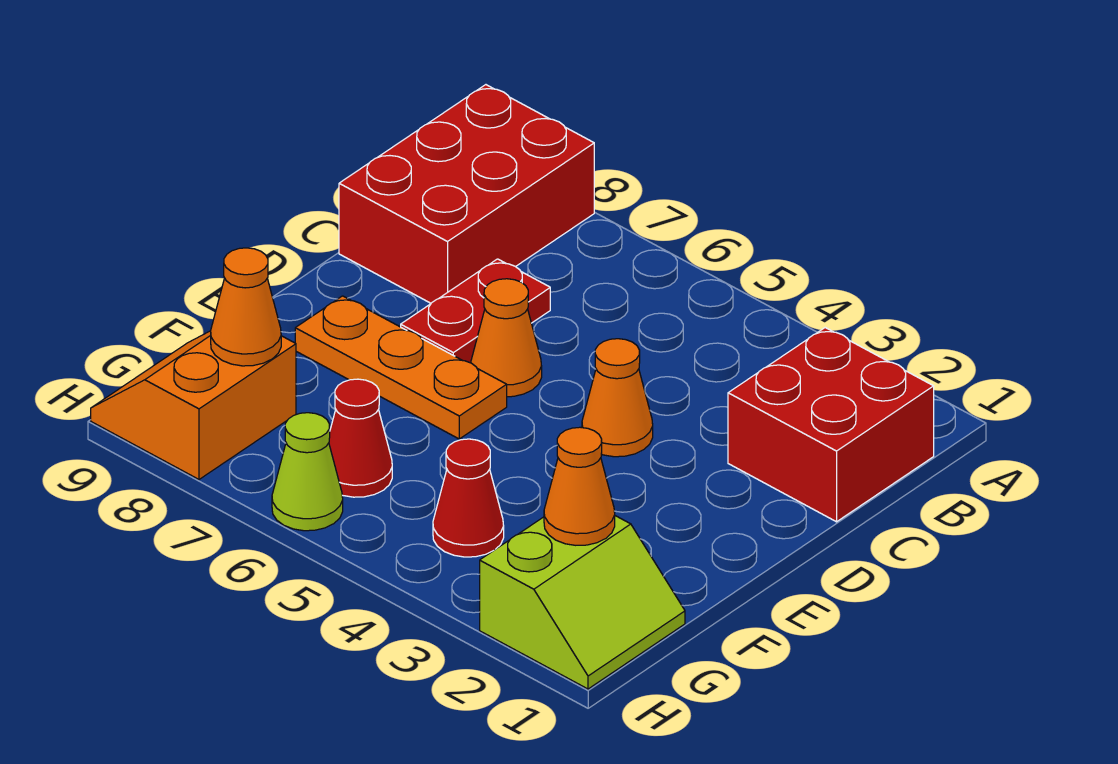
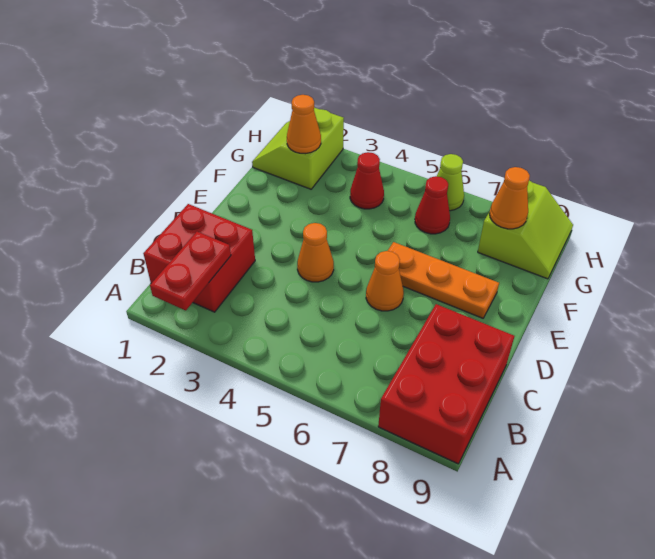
red plate C7:D7 level 1 -> red plate A2:B2 level 2
orange slope G8:H9 level 1 top 8 -> lime slope G8:H9 level 1 top 8

